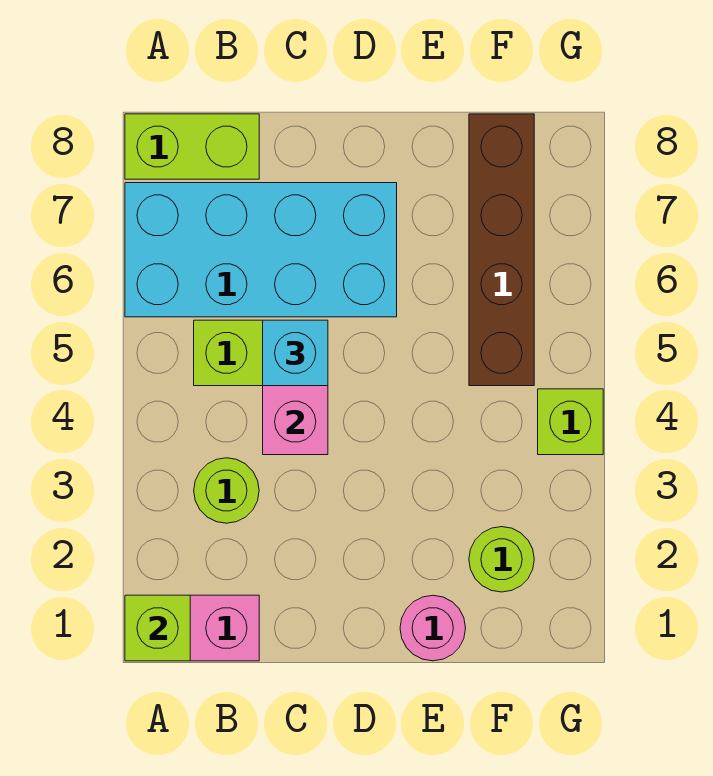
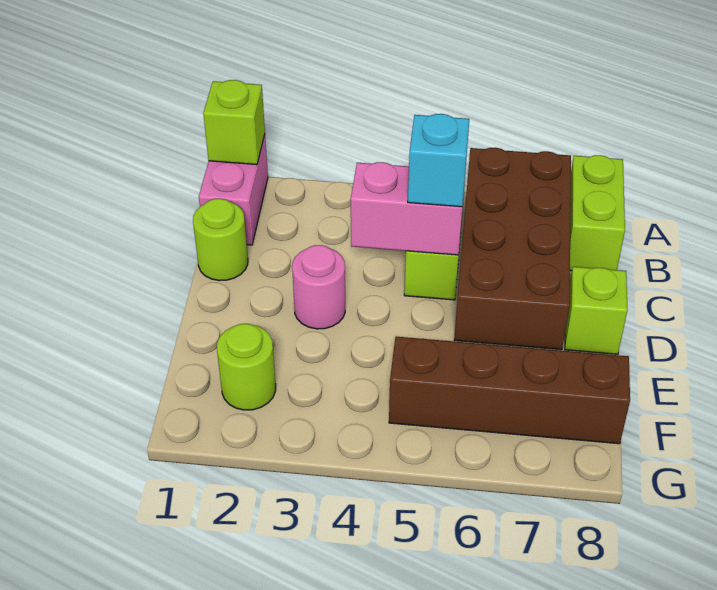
cyan brick A6:D7 level 1 -> brown brick A6:D7 level 1
lime round brick B3 level 1 -> lime round brick C1 level 1
pink round brick E1 level 1 -> pink round brick D3 level 1
lime brick G4 level 1 -> lime brick D8 level 1

